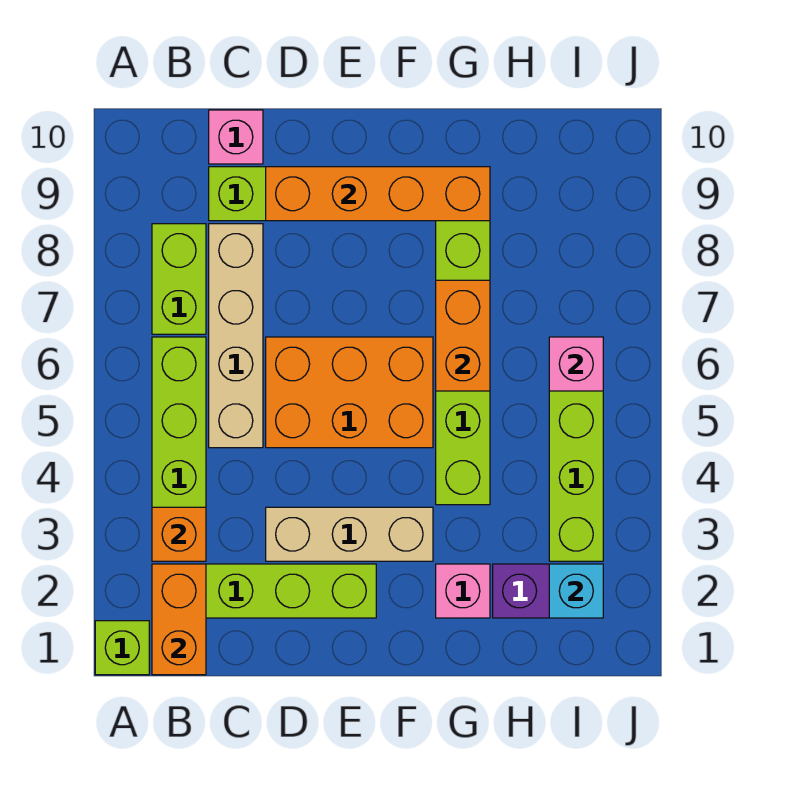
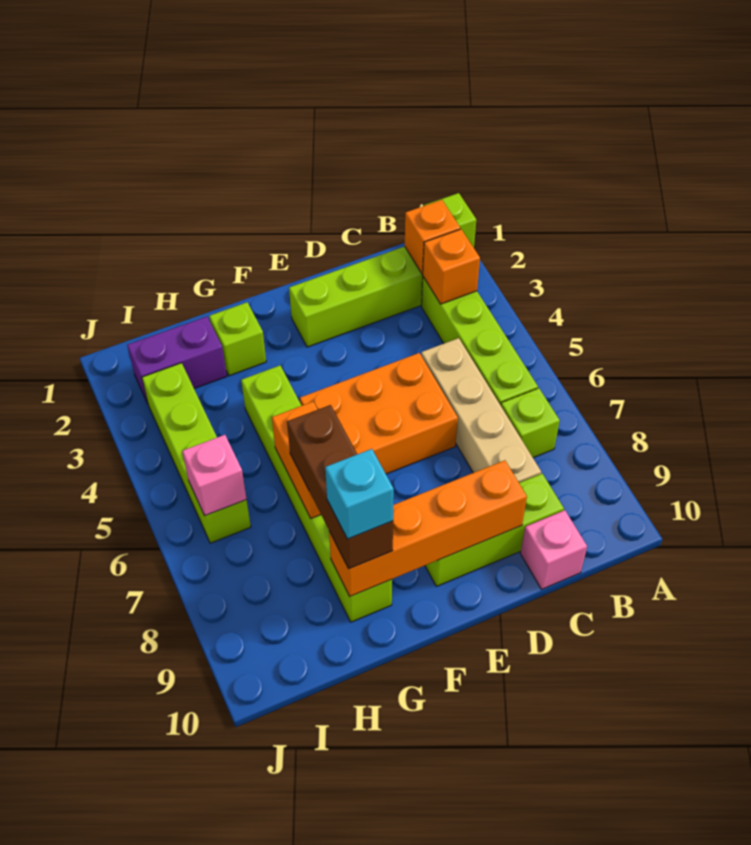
orange brick B1:B2 level 2 -> orange brick B2 level 2
lime brick B7:B8 level 1 -> lime brick B7 level 1
tan brick D3:F3 level 1 -> none
pink brick G2 level 1 -> lime brick G2 level 1
none -> brown brick G7:G9 level 3
cyan brick I2 level 2 -> cyan brick G9 level 4

